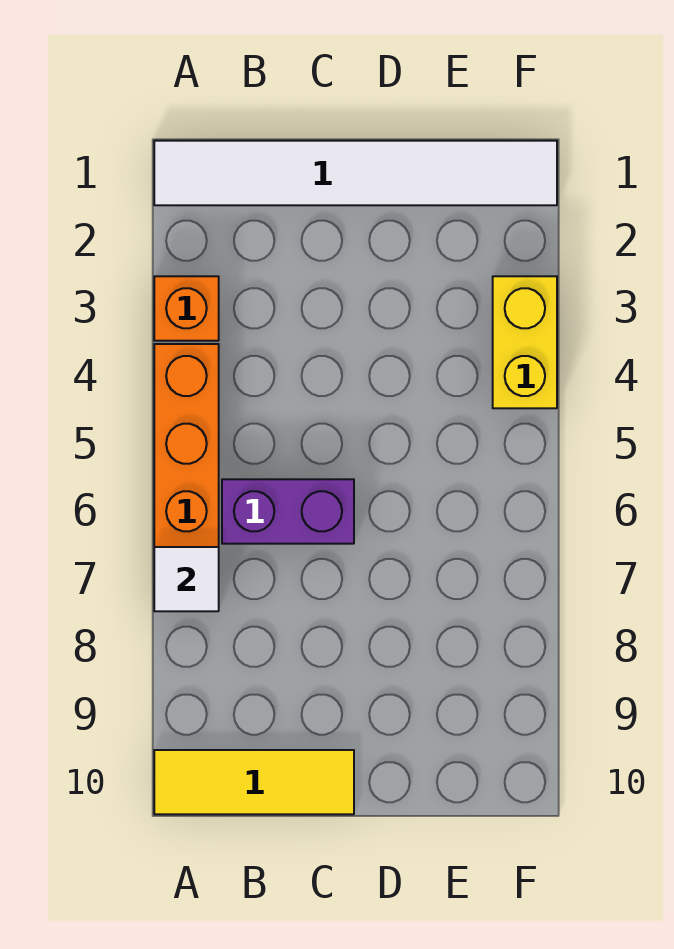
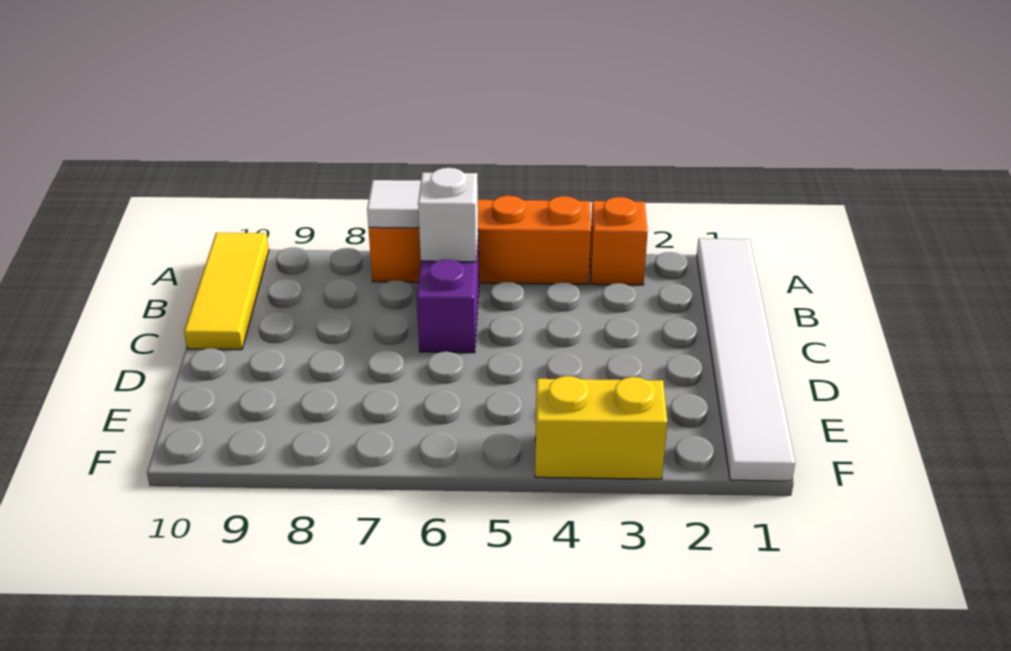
none -> white brick B6 level 2

